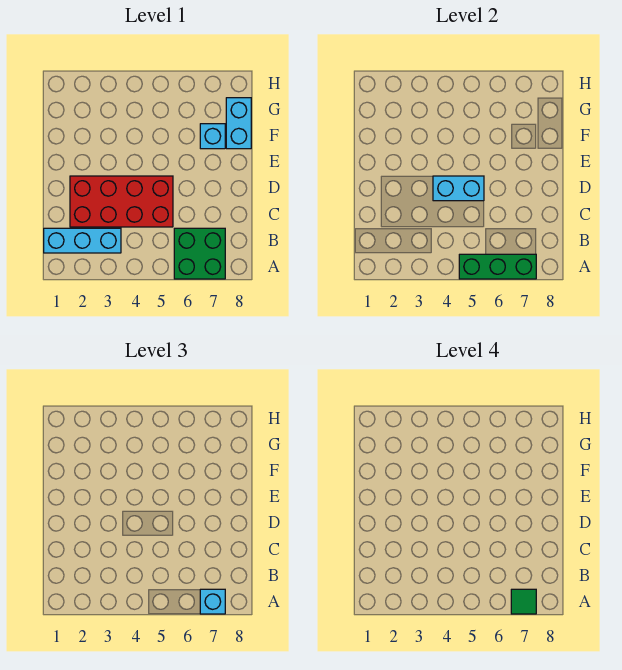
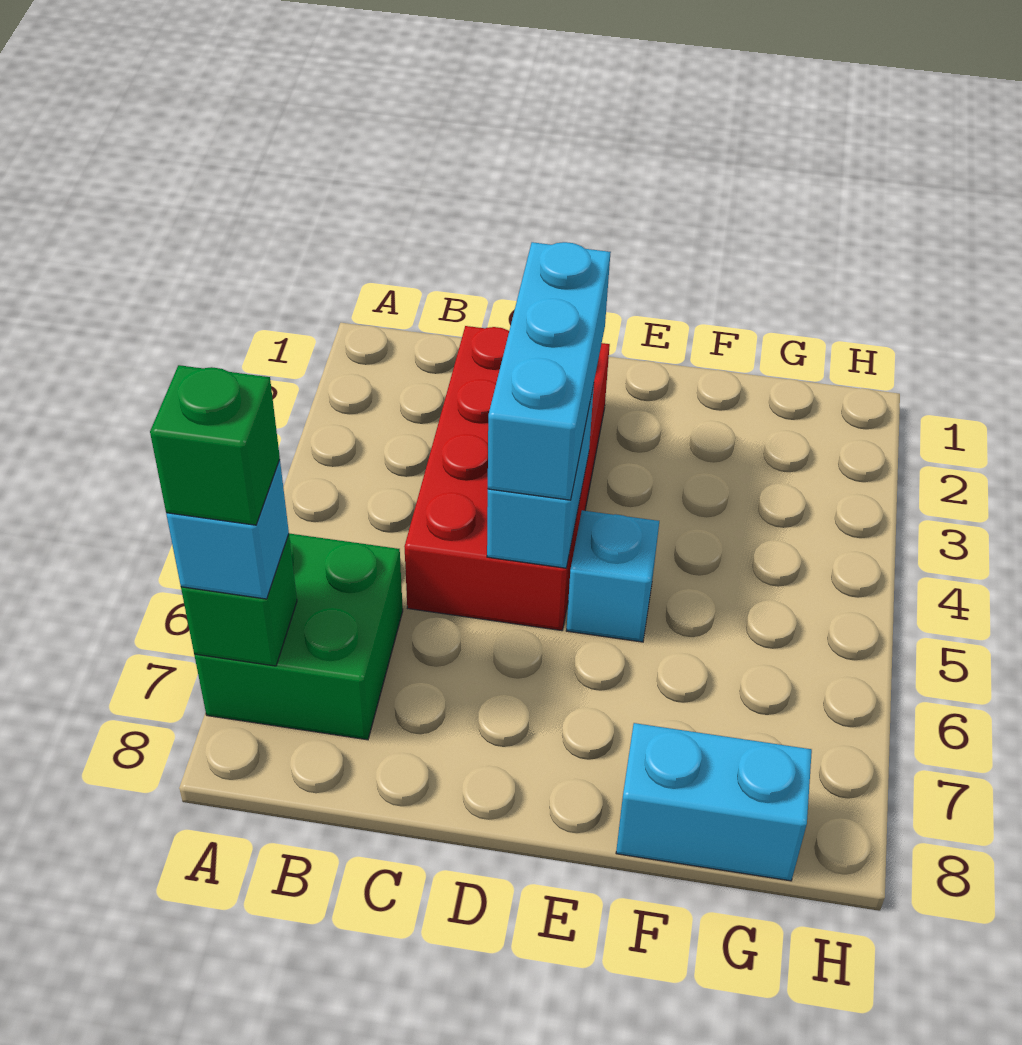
green brick A5:A7 level 2 -> green brick A7 level 2
green tile A7 level 4 -> green brick A7 level 4
cyan brick B1:B3 level 1 -> cyan brick D3:D5 level 3
cyan brick F7 level 1 -> cyan brick E5 level 1

